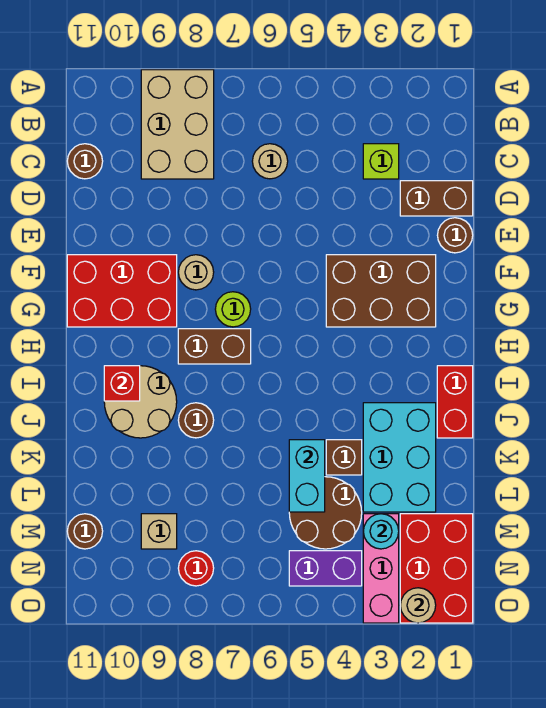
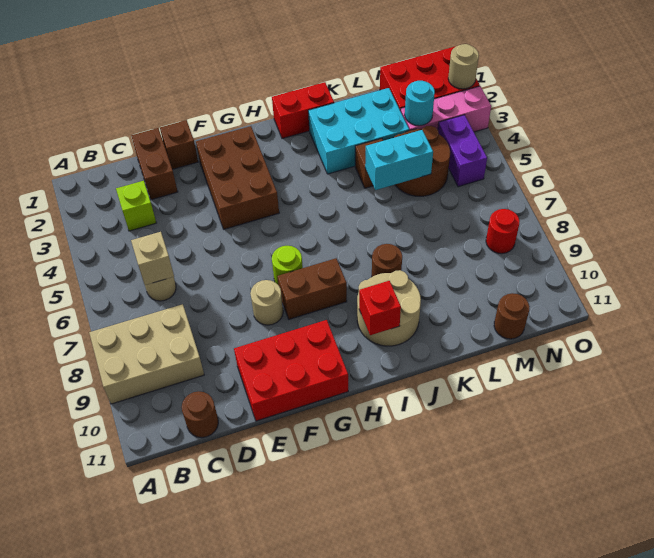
brown round brick E1 level 1 -> brown brick E1 level 1
red brick F9:G11 level 1 -> red brick E10:G11 level 1
brown brick H7:H8 level 1 -> brown brick G8:H8 level 1
tan brick M9 level 1 -> tan brick C6 level 2

